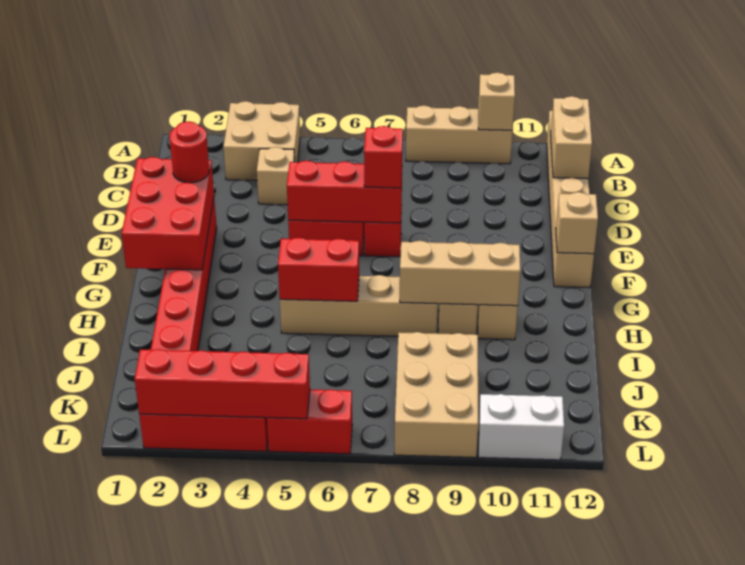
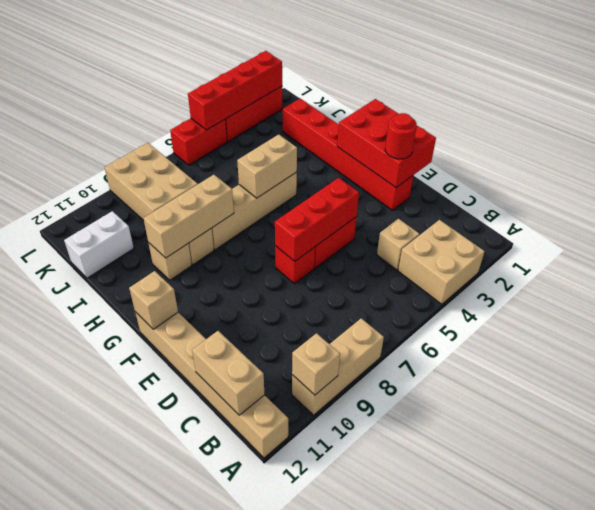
red brick E7 level 3 -> none
red brick H5:H6 level 2 -> tan brick H5:H6 level 2
white brick L10:L11 level 1 -> white brick J11:J12 level 1

